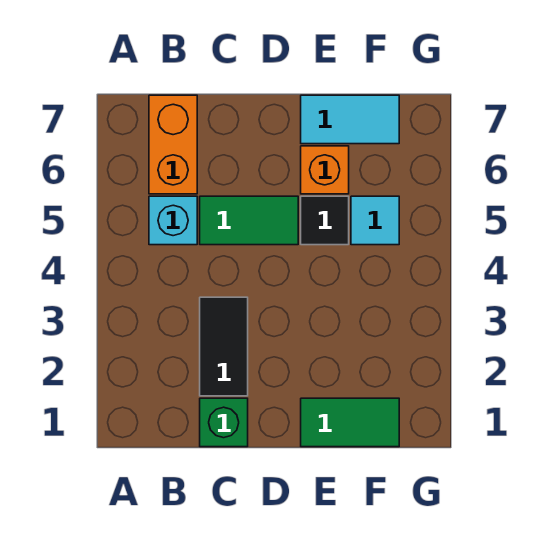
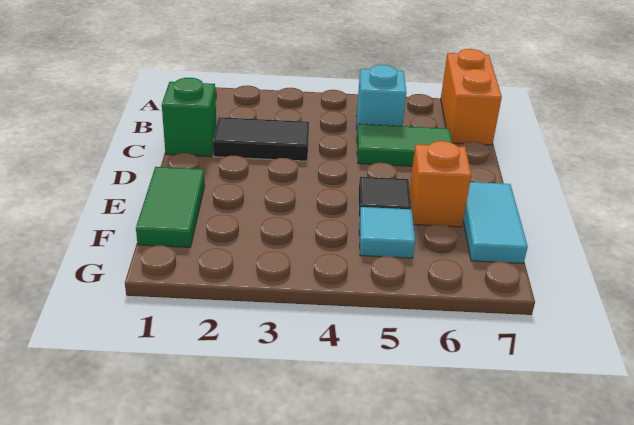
orange brick B6:B7 level 1 -> orange brick A7:B7 level 1
green tile C5:D5 level 1 -> green tile C5:C6 level 1

